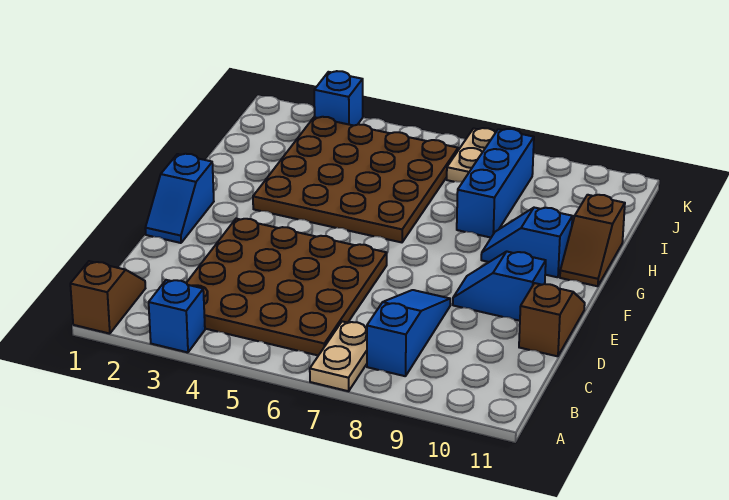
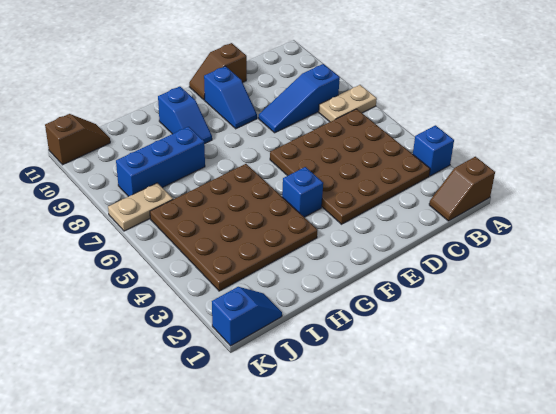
blue slope E1:F1 level 1 top F -> blue slope J1:K1 level 1 top K
brown slope G11:H11 level 1 top H -> brown slope J11:K11 level 1 top K
blue brick K3 level 1 -> blue brick F4 level 1

